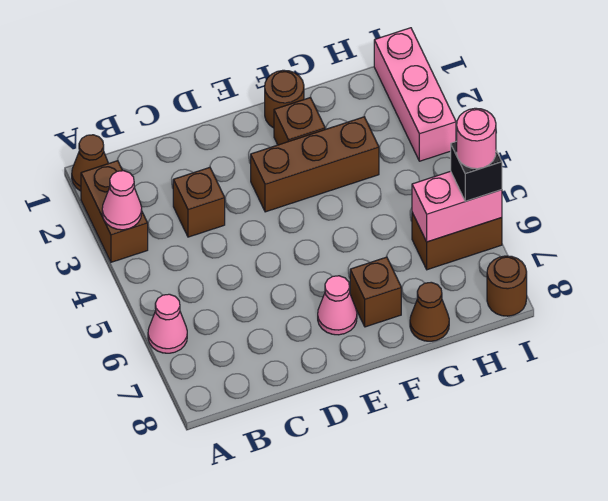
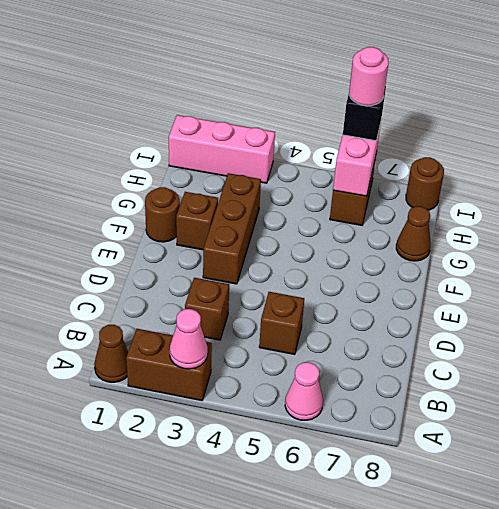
pink cone E7 level 1 -> none
brown brick F7 level 1 -> brown brick C5 level 1

